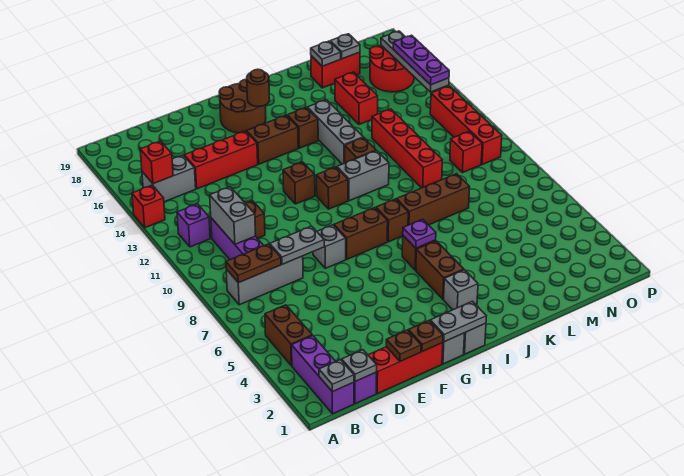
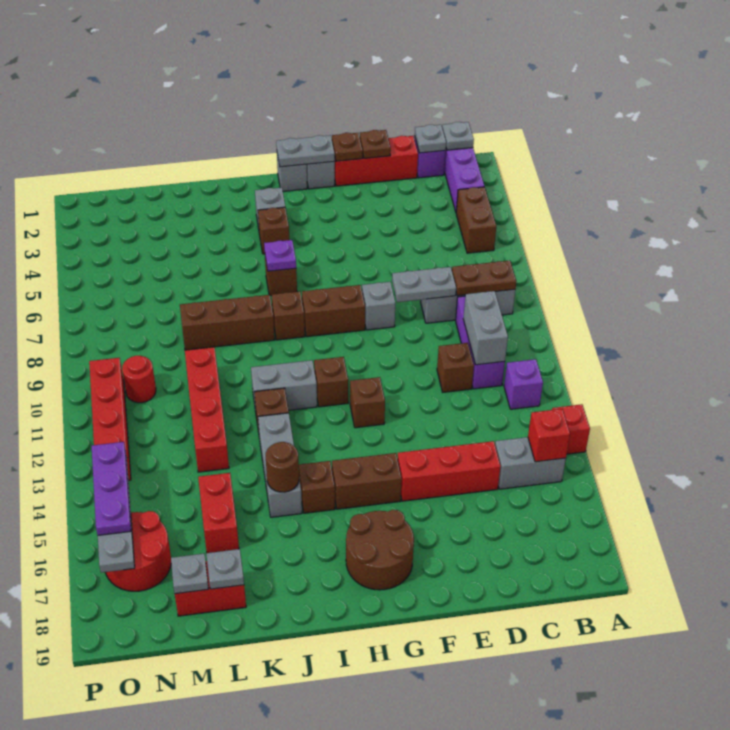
brown round brick H17 level 2 -> brown round brick J15 level 2
brown brick I4:I5 level 1 -> brown brick I4 level 1
red brick N10 level 1 -> red round brick N10 level 1

